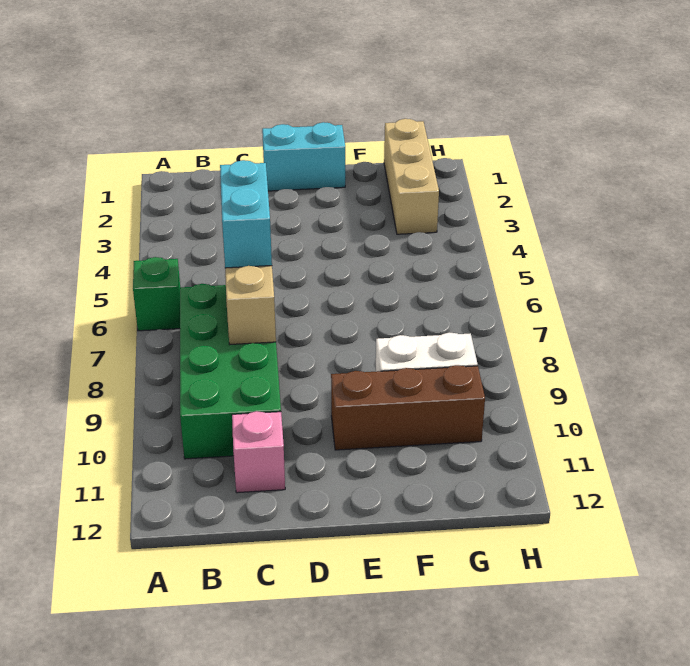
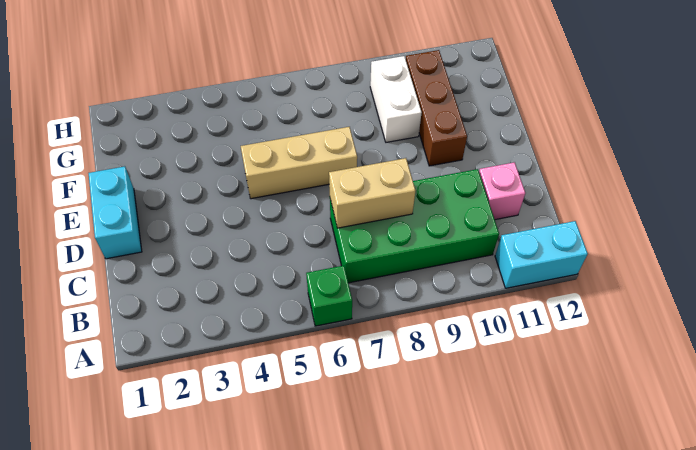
cyan brick C6:C7 level 3 -> cyan brick A11:A12 level 1
tan brick G1:G3 level 1 -> tan brick E5:E7 level 1

